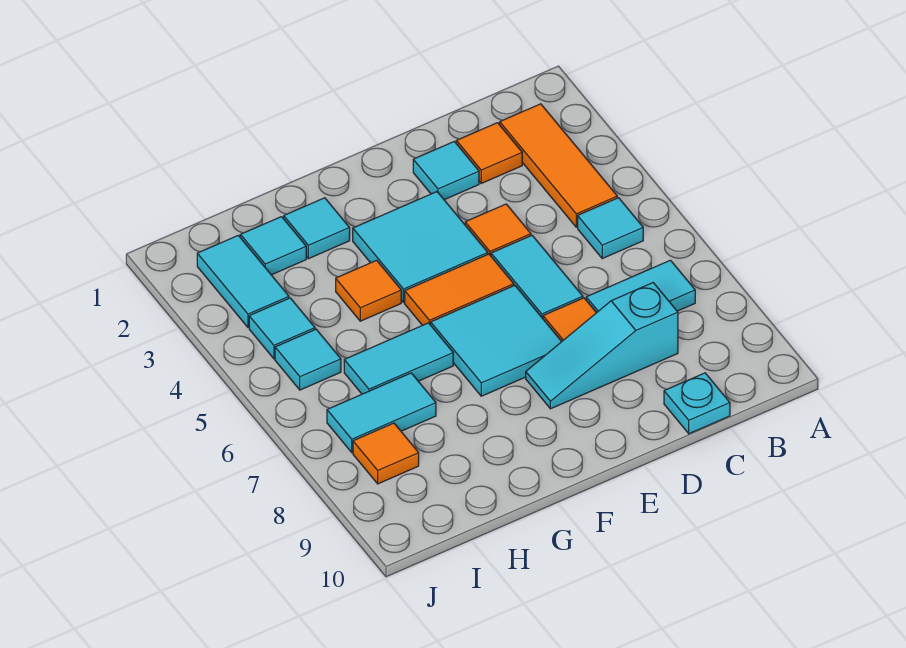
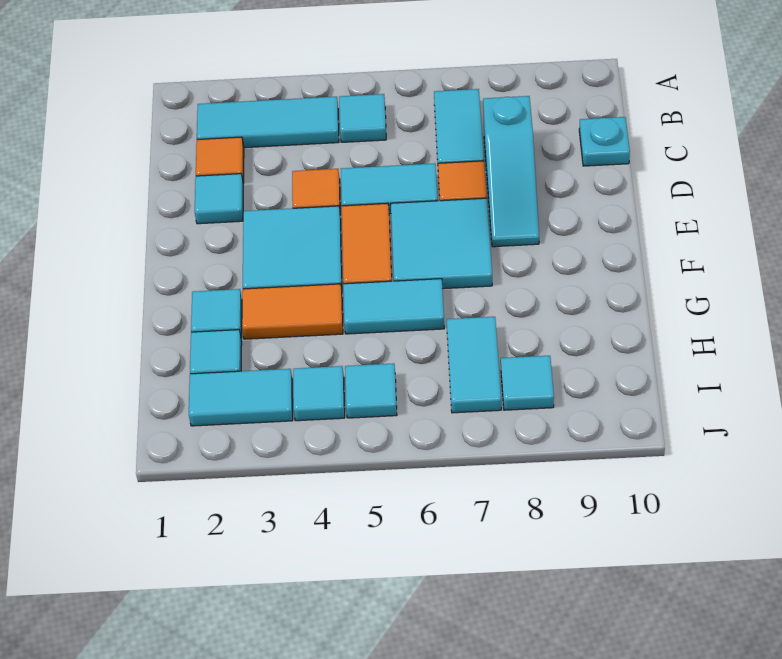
orange tile B2:B4 level 1 -> cyan tile B2:B4 level 1
orange tile G4 level 1 -> orange tile G3:G4 level 1
cyan tile G6:H6 level 1 -> cyan tile G5:G6 level 1
orange tile I8 level 1 -> cyan tile I8 level 1

